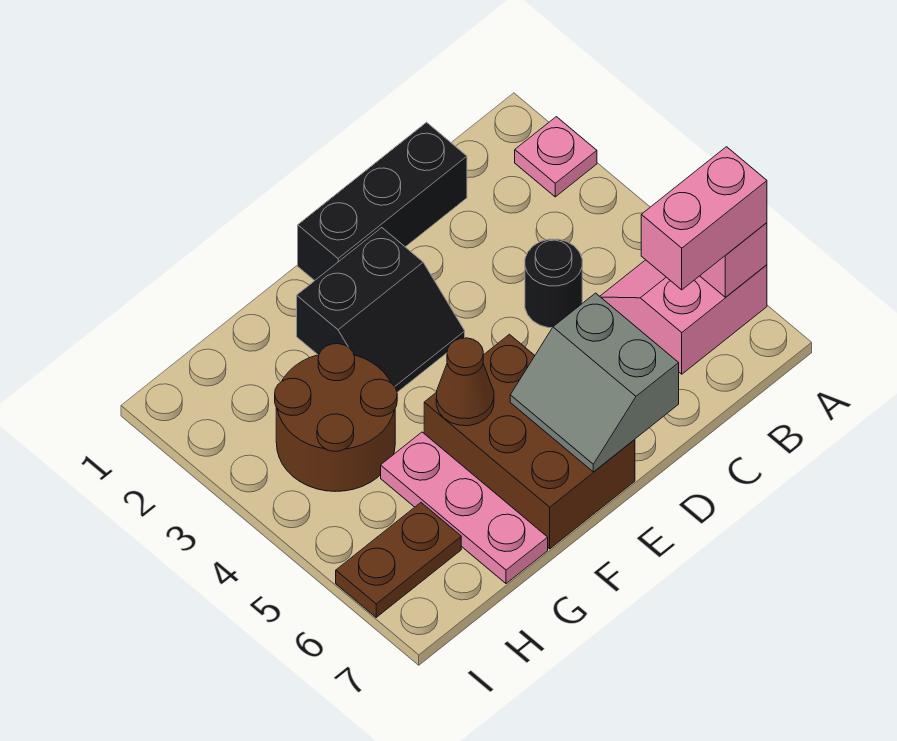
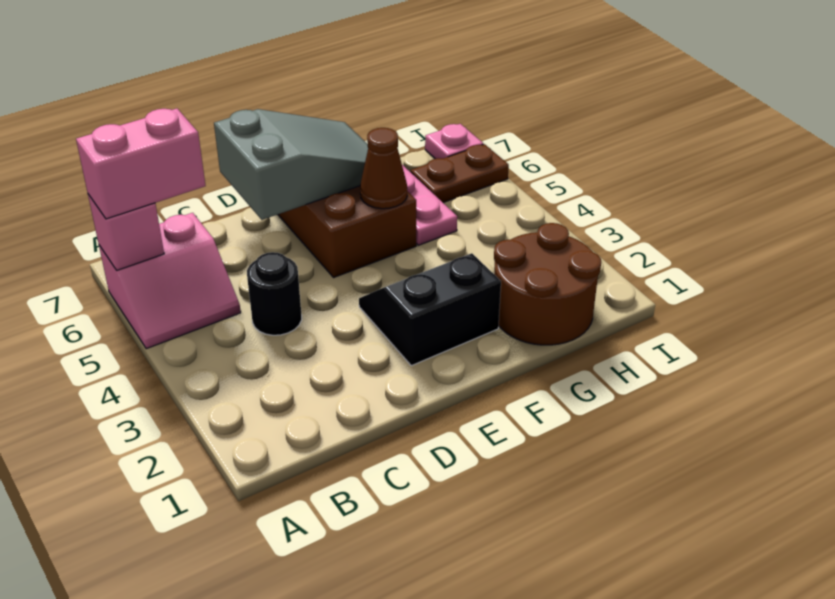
pink plate A2 level 1 -> pink plate I7 level 1
black brick C1:E1 level 1 -> none
grey slope D6:E7 level 2 top D -> grey slope D6:F7 level 2 top D
brown round brick G3:H4 level 1 -> brown round brick G1:H2 level 1

